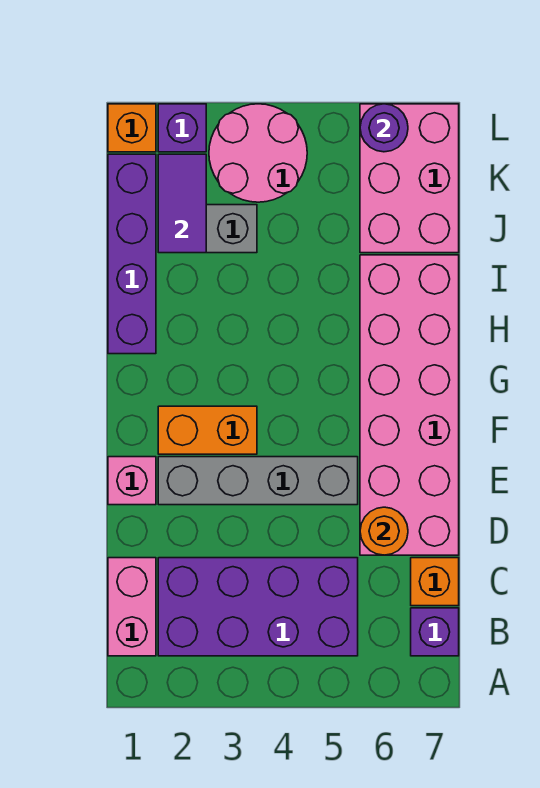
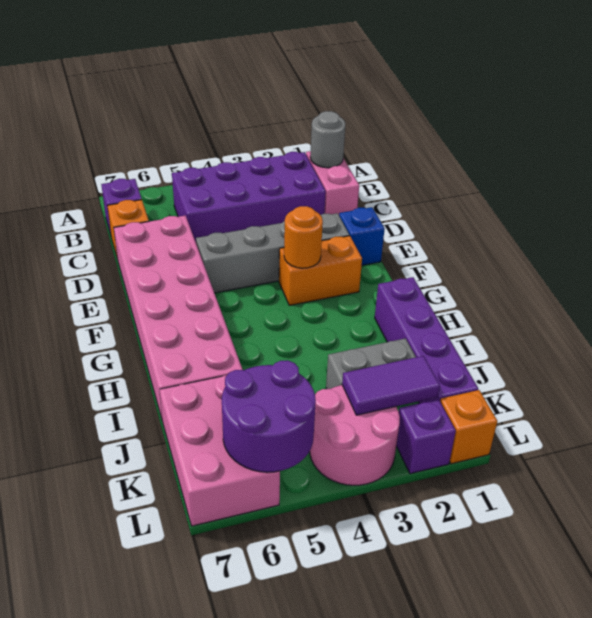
none -> grey round brick B1 level 2
orange round brick D6 level 2 -> orange round brick F3 level 2
pink brick E1 level 1 -> blue brick E1 level 1
purple tile J2:K2 level 2 -> purple tile K2:K3 level 2
purple round brick L6 level 2 -> purple round brick K5:L6 level 2

